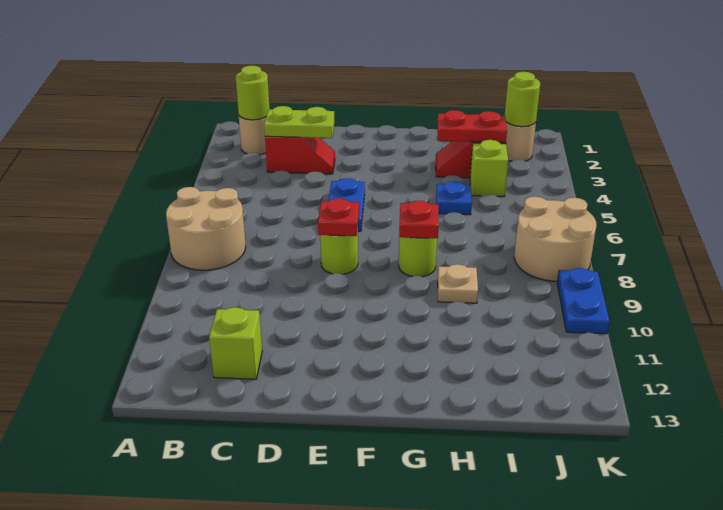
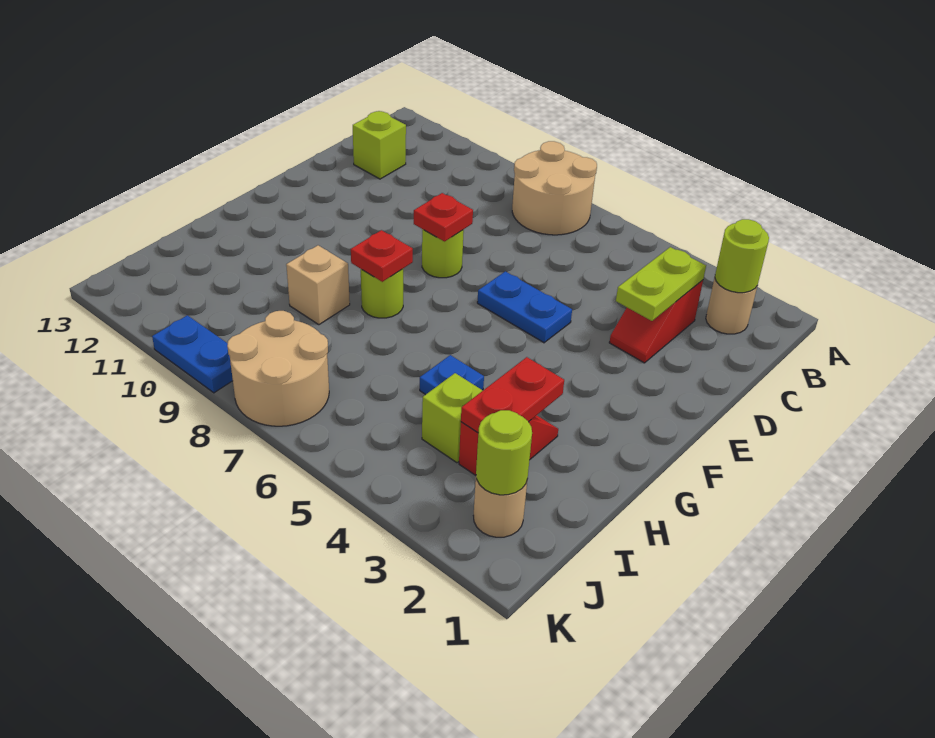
tan plate H9 level 1 -> tan brick H9 level 1

